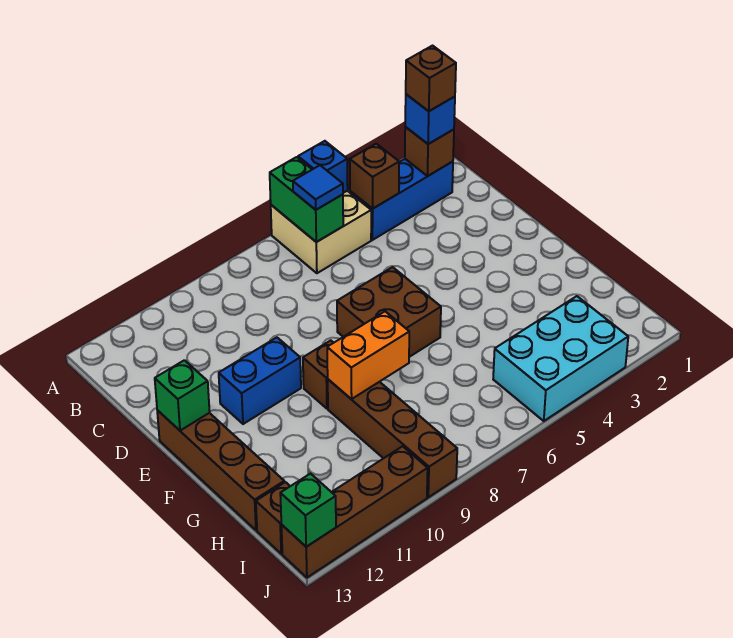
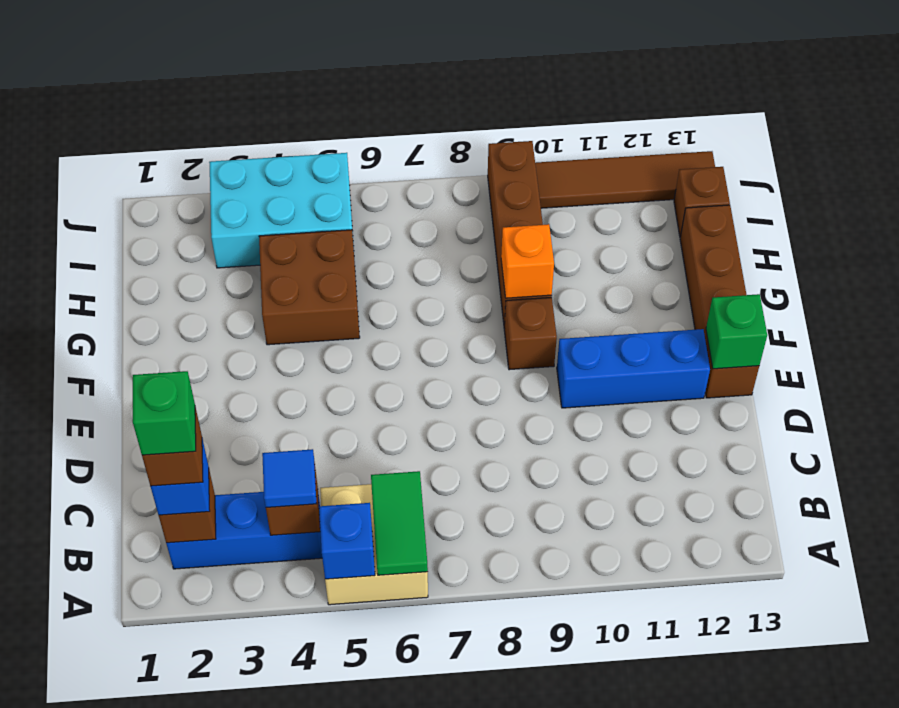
green brick A6:B6 level 2 -> green tile A6:B6 level 2
blue tile B6 level 3 -> blue tile B4 level 3
brown brick E6:F7 level 1 -> brown brick G4:H5 level 1
blue brick E10:E11 level 1 -> blue brick E10:E12 level 1
orange brick G8:G9 level 2 -> orange brick G9 level 2
brown brick J10:J13 level 1 -> brown tile J10:J13 level 1
green brick J13 level 2 -> green brick B2 level 5

